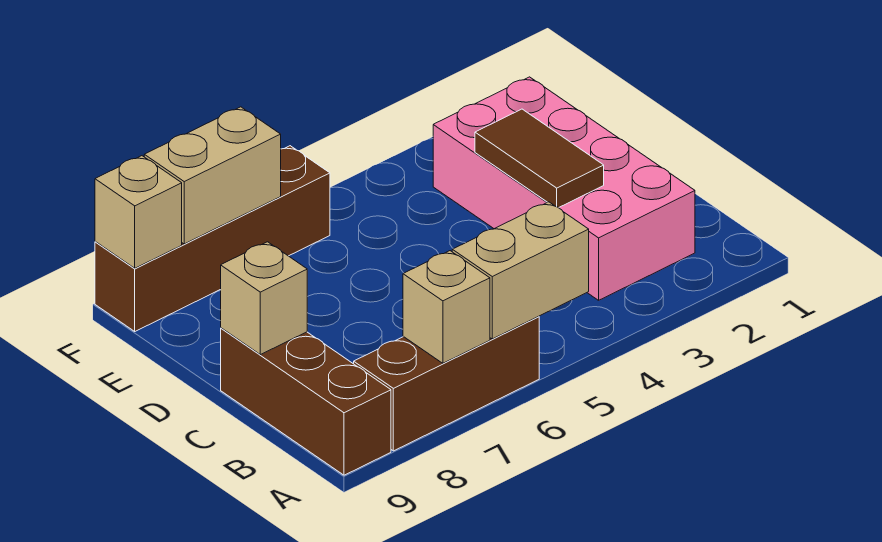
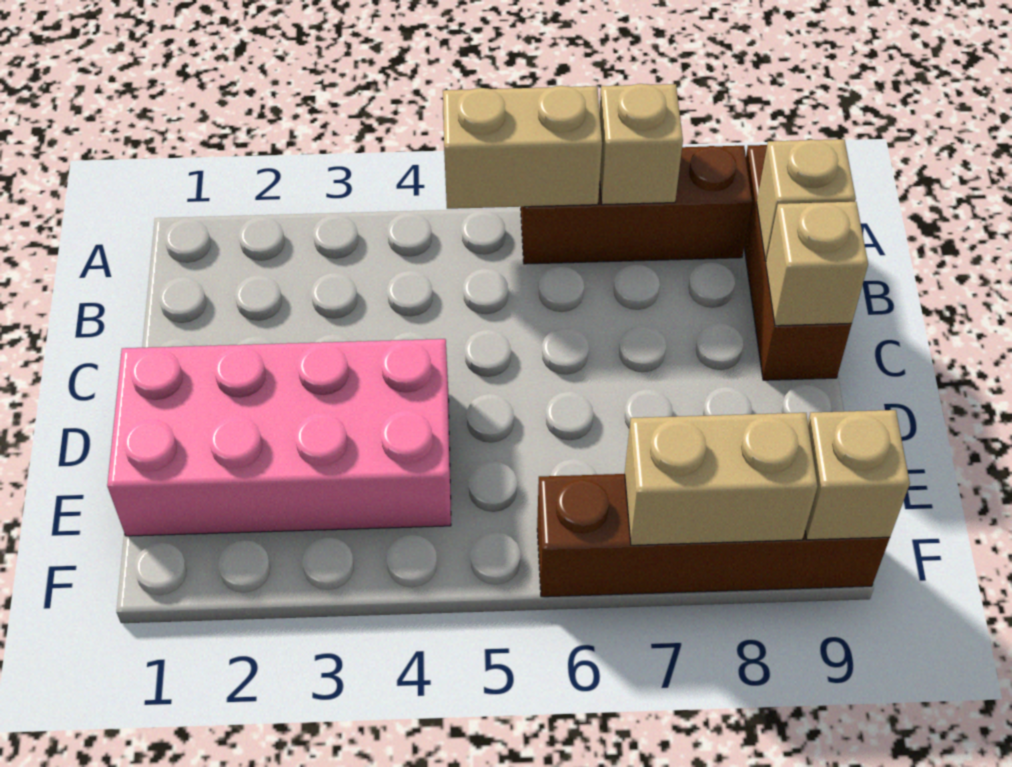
pink brick B2:E3 level 1 -> pink brick D1:E4 level 1
none -> tan brick B9 level 2
brown tile C3:D3 level 2 -> none

